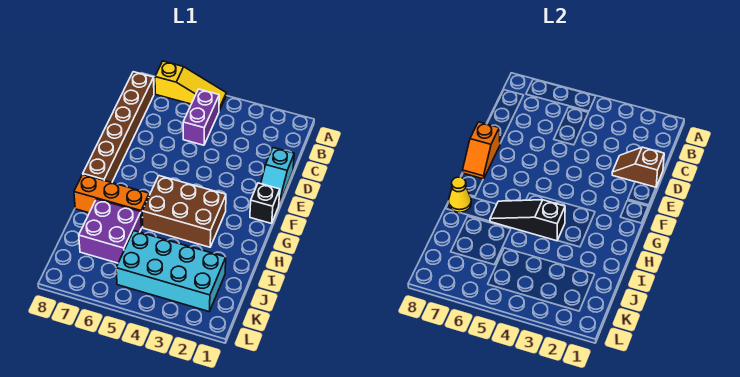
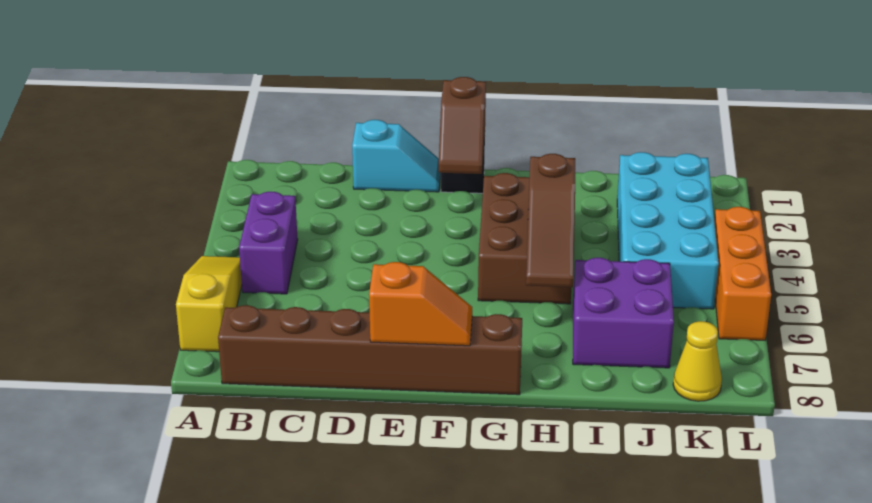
purple brick B5:C5 level 1 -> purple brick B4:B5 level 1
brown slope D1:D2 level 2 top 1 -> brown slope F1:F2 level 2 top 1
black slope H4:H6 level 2 top 4 -> brown slope H4:H6 level 2 top 4
orange brick H6:H8 level 1 -> orange brick L4:L6 level 1
yellow cone H8 level 2 -> yellow cone K8 level 1

